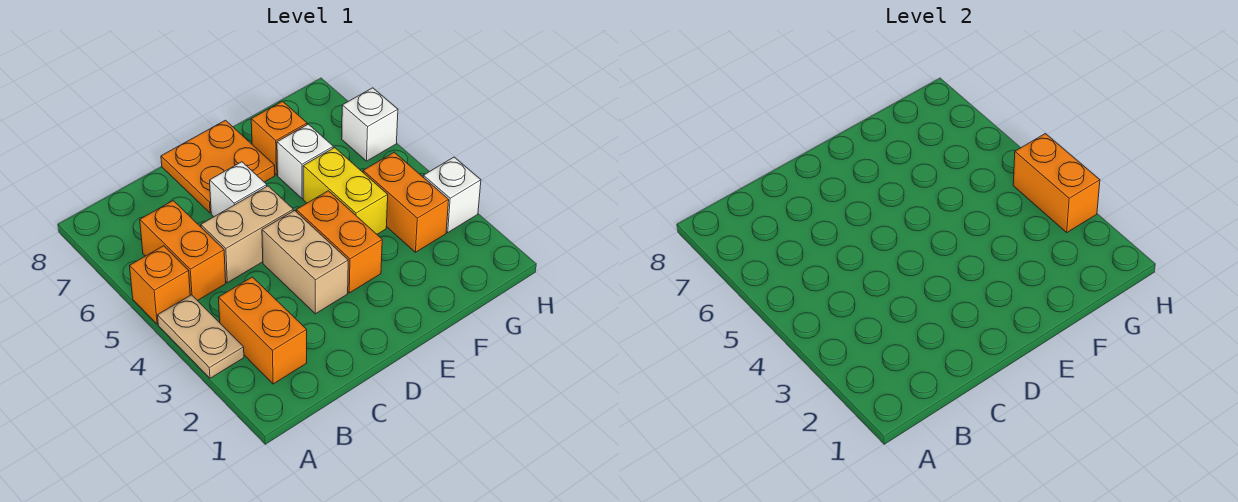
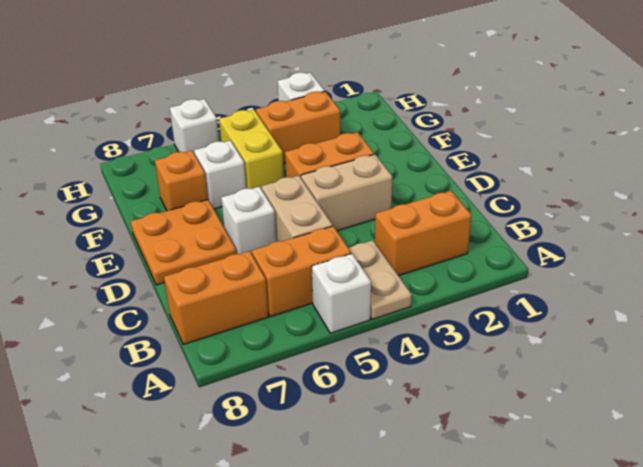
tan plate A3:A4 level 1 -> tan plate A4:B4 level 1
orange brick A5 level 1 -> white brick A5 level 1
yellow brick F4:F5 level 1 -> yellow brick F5:G5 level 1
orange brick H3:H4 level 2 -> orange brick B7:B8 level 1

